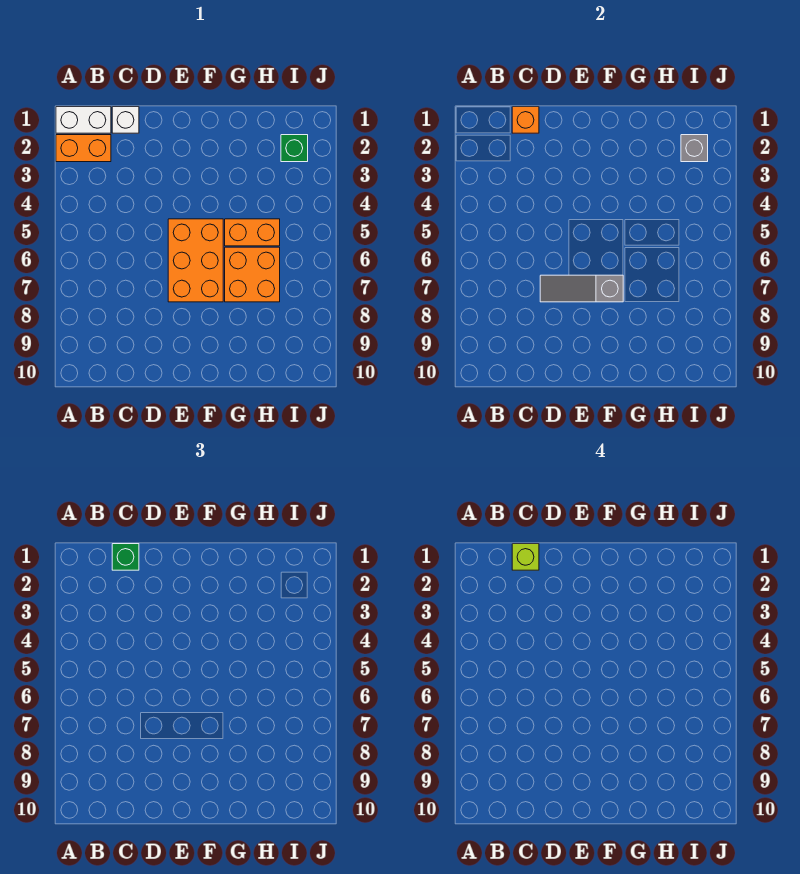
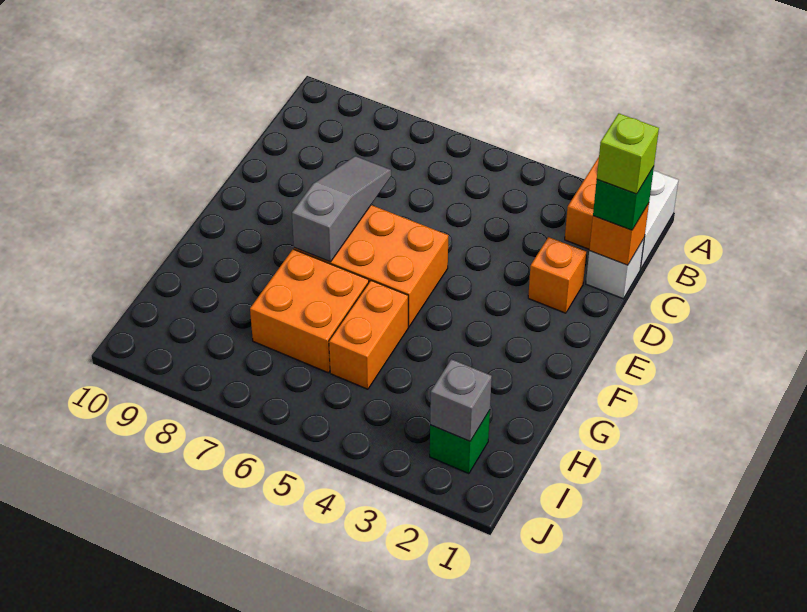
none -> orange brick D2 level 1

